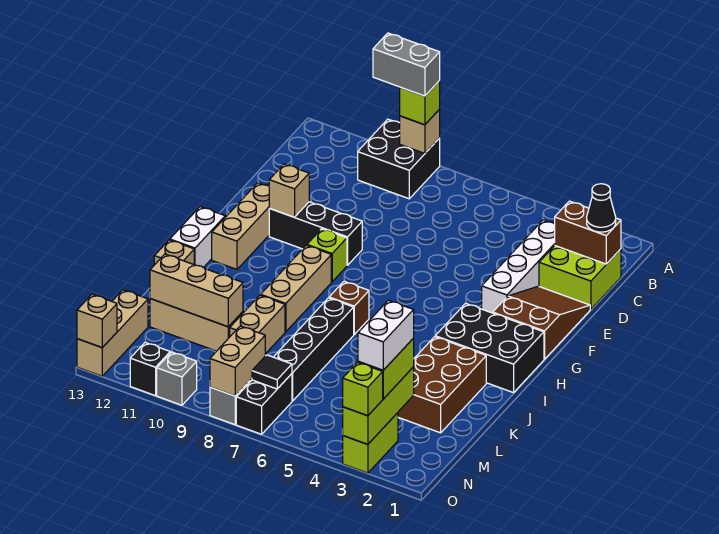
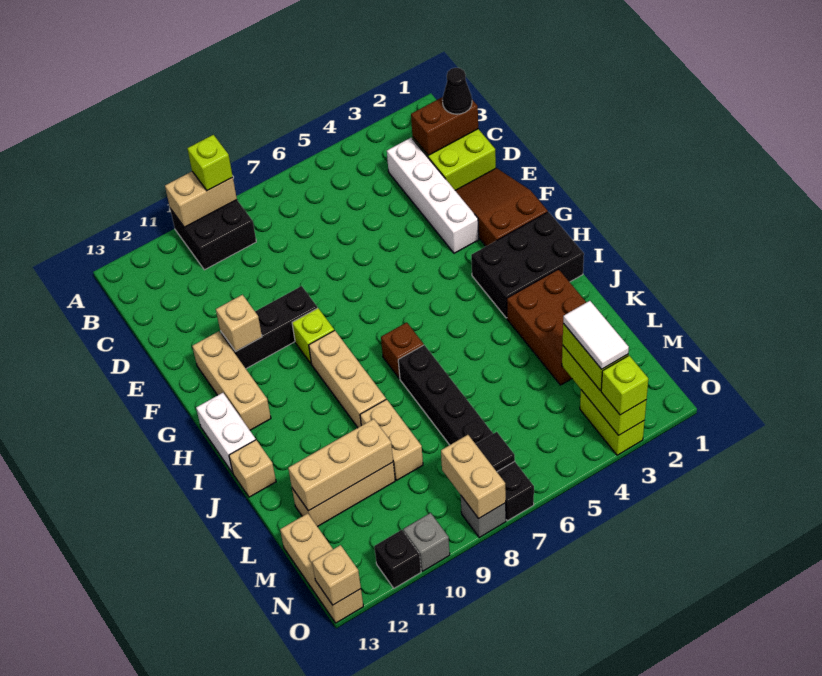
tan brick A9 level 2 -> tan brick A9:A10 level 2
grey brick A9:A10 level 4 -> none
white brick M3:N3 level 4 -> white tile M3:N3 level 4

